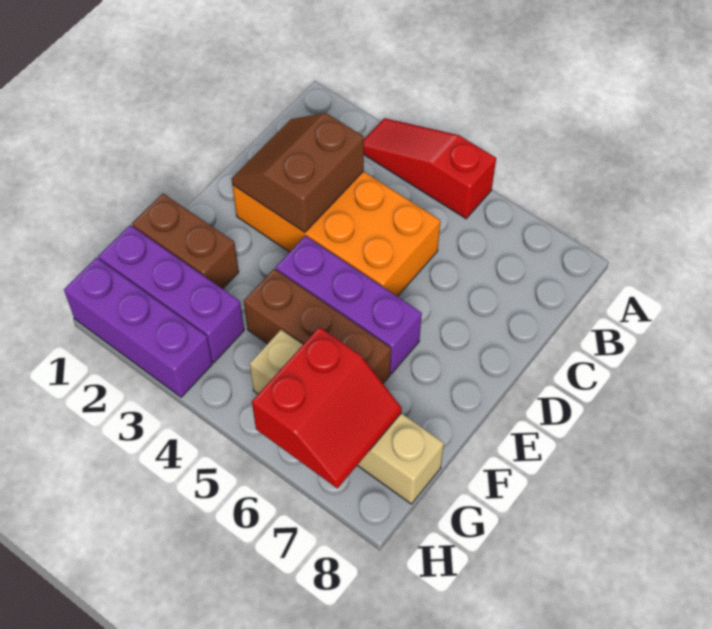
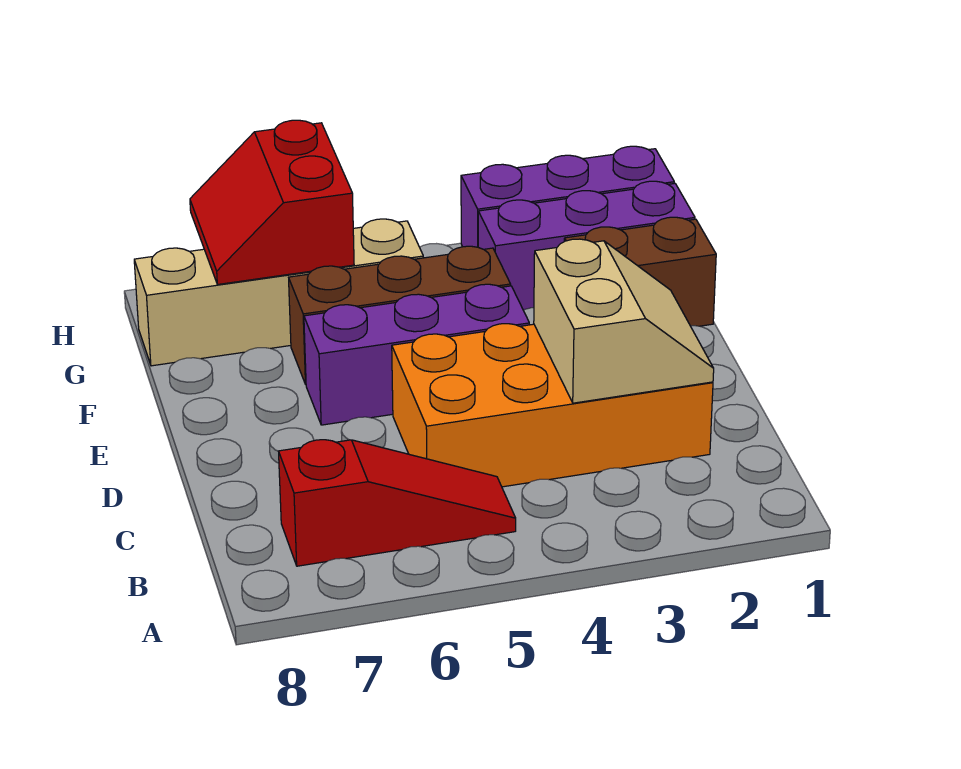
red slope A3:A5 level 1 top 5 -> red slope B5:B7 level 1 top 7
brown slope C2:D3 level 2 top 3 -> tan slope C2:D3 level 2 top 3

